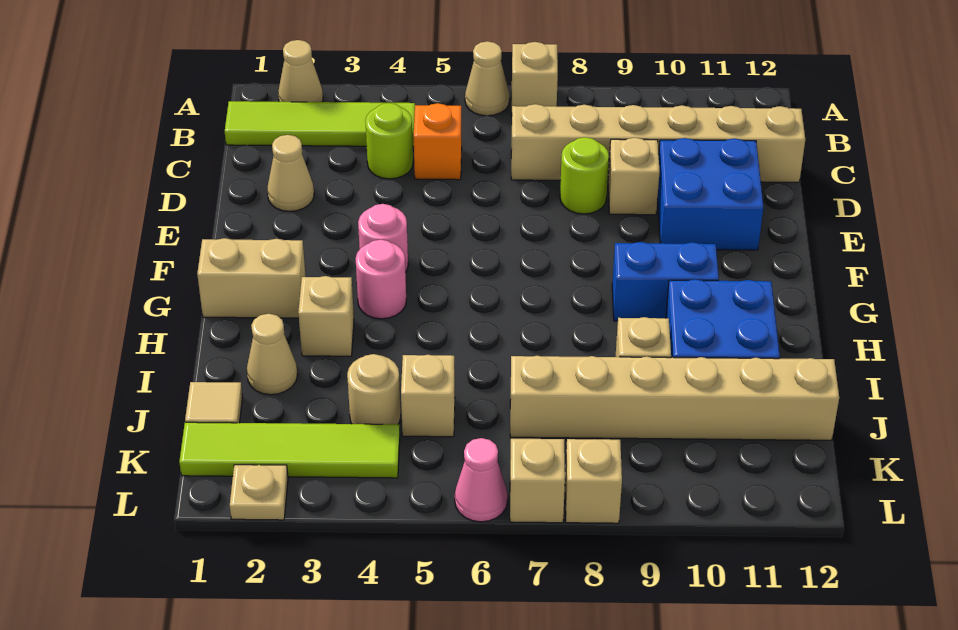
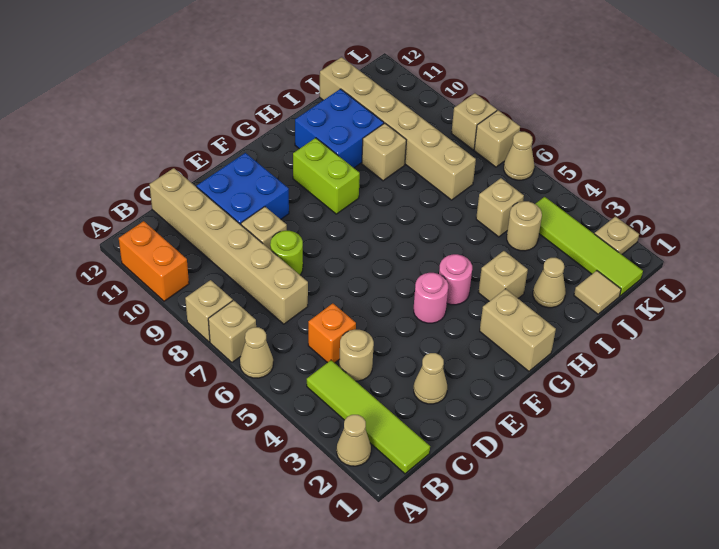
none -> tan brick A8 level 1
none -> orange brick A10:A11 level 1
lime round brick C4 level 1 -> tan round brick C4 level 1
blue brick G9:G10 level 1 -> lime brick G9:G10 level 1
pink cone L6 level 1 -> tan cone L6 level 1

